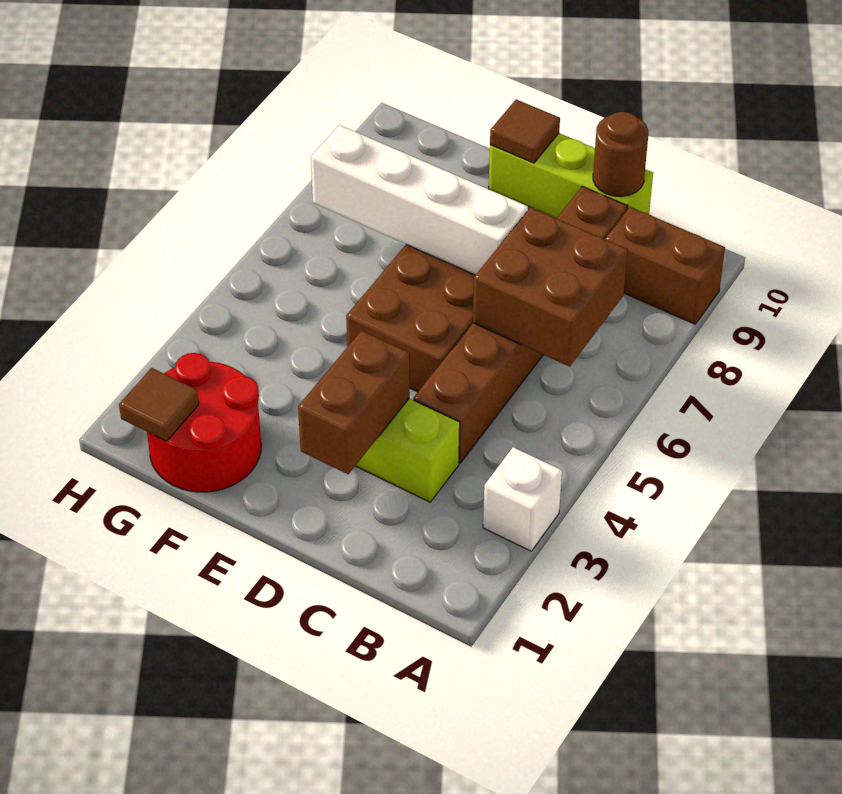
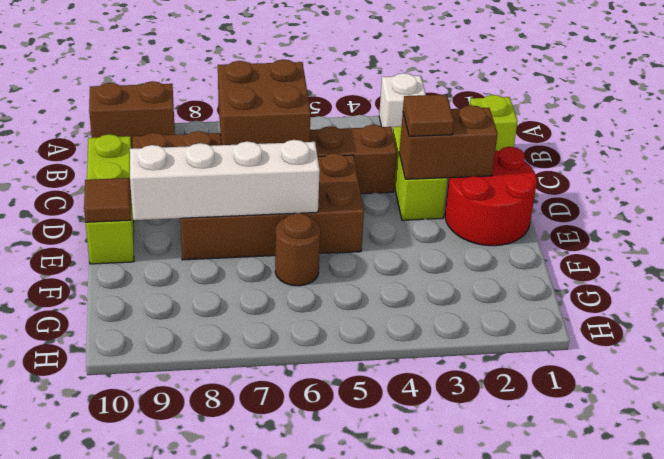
brown brick A9:B9 level 1 -> brown brick A9:A10 level 1
none -> lime brick B1 level 1
brown round brick C10 level 2 -> brown round brick F6 level 1
white brick D7:G7 level 2 -> white brick E6:E9 level 2
red round brick F1:G2 level 1 -> red round brick D1:E2 level 1
brown tile G1 level 2 -> brown tile D3 level 3

